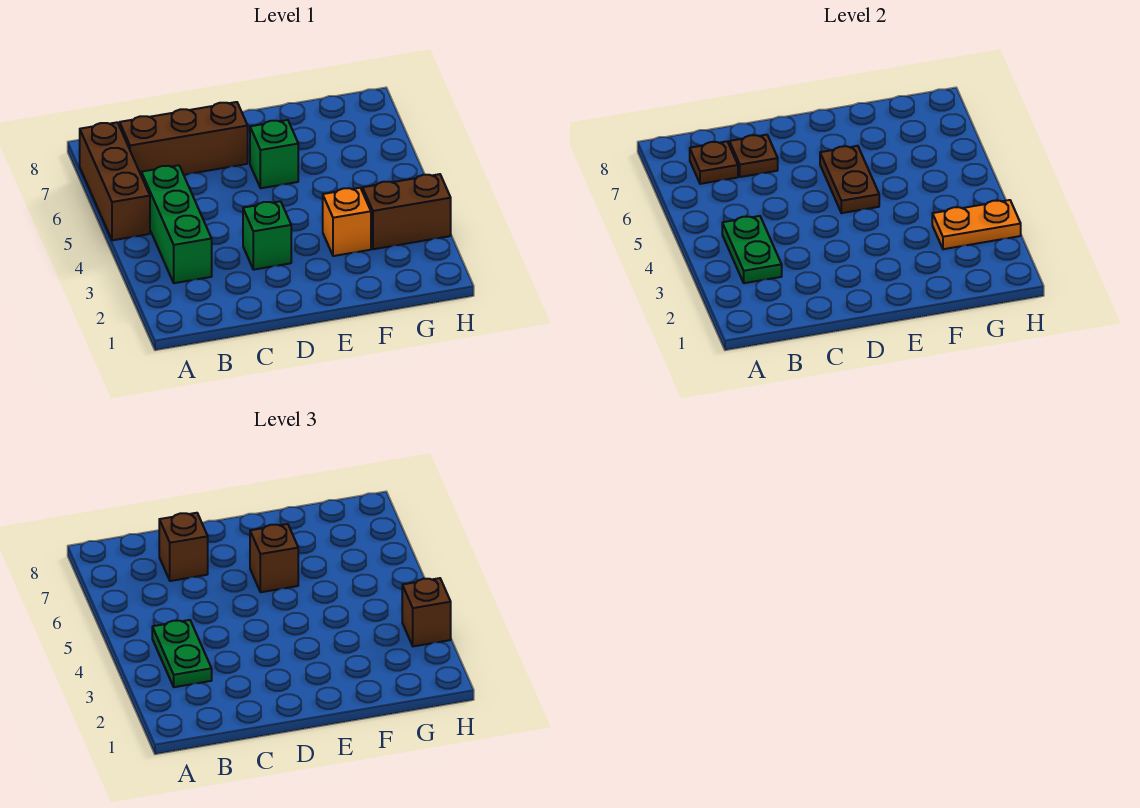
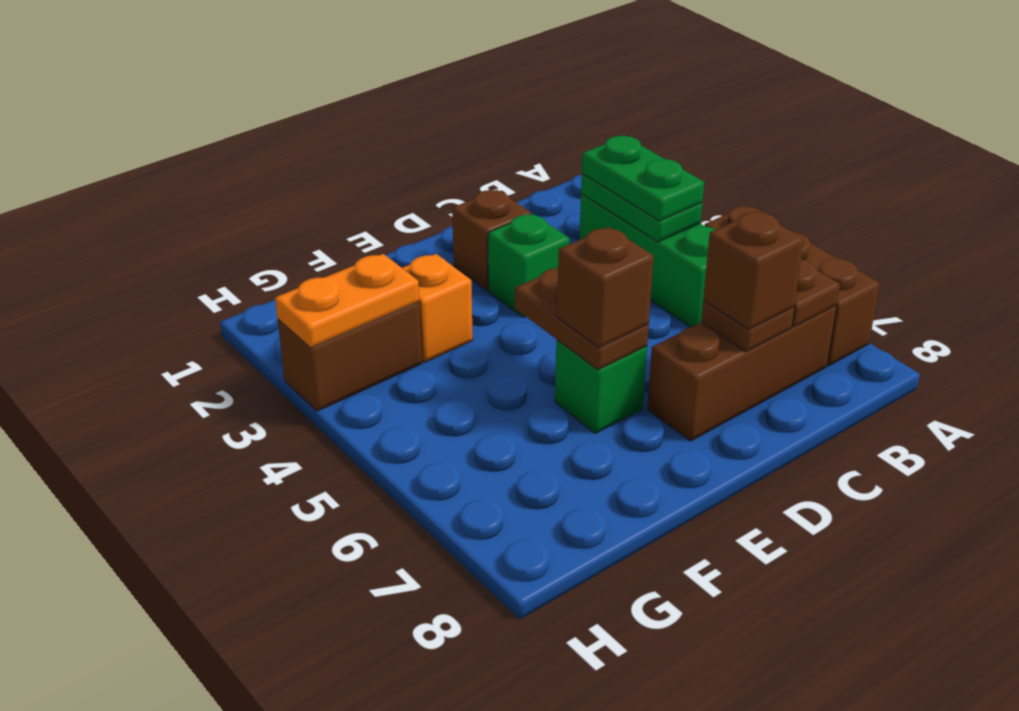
brown brick H3 level 3 -> brown brick D2 level 1

